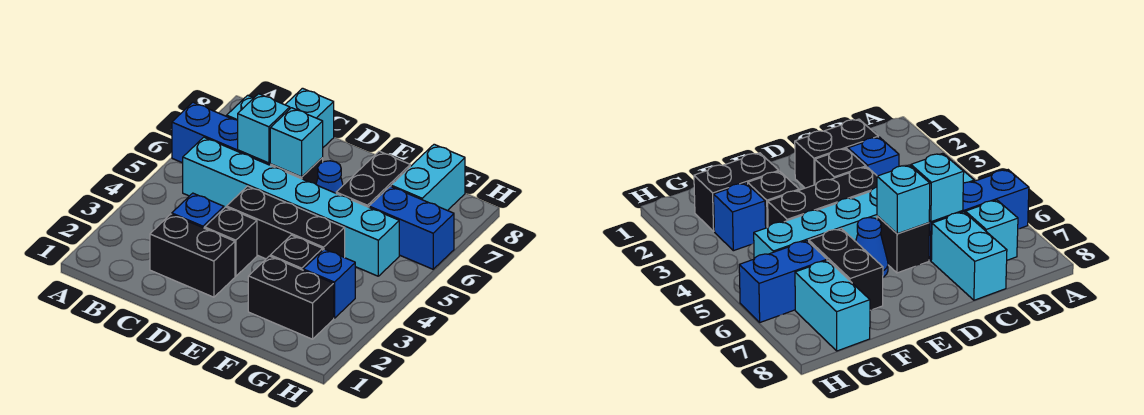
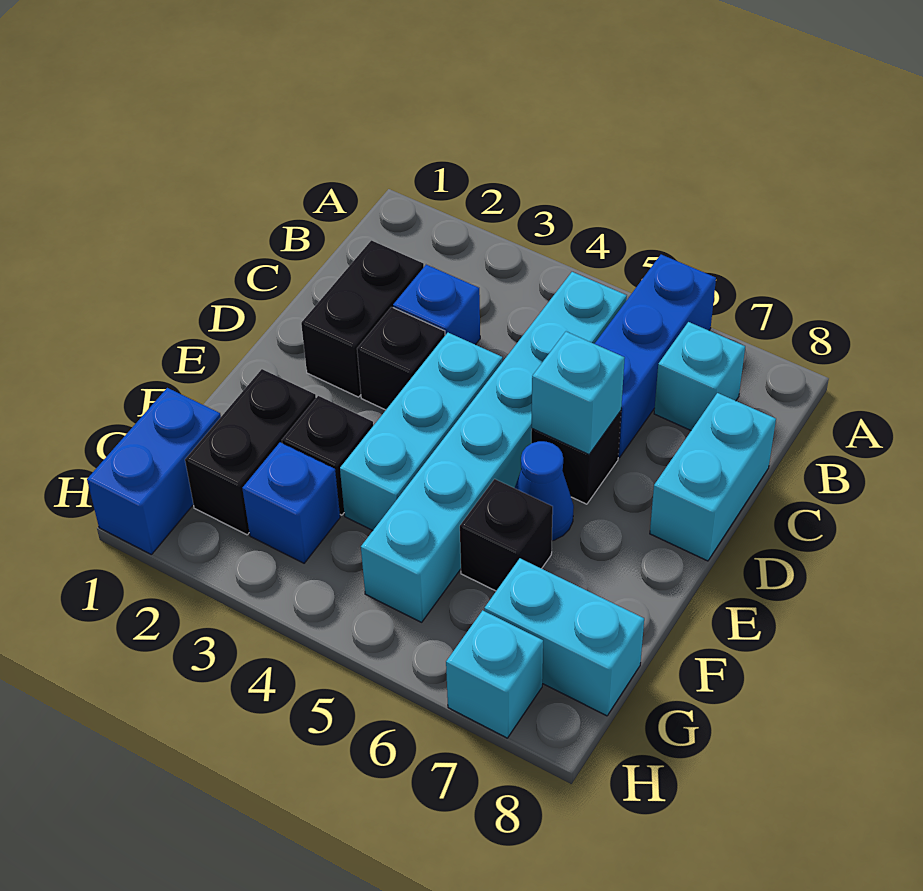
cyan brick C6 level 2 -> cyan brick H7 level 1
cyan brick C7:C8 level 1 -> cyan brick C8:D8 level 1
black brick D4:F4 level 1 -> cyan brick D4:F4 level 1
black brick F6:F7 level 1 -> black brick F6 level 1
blue brick G6:H6 level 1 -> blue brick G1:H1 level 1

